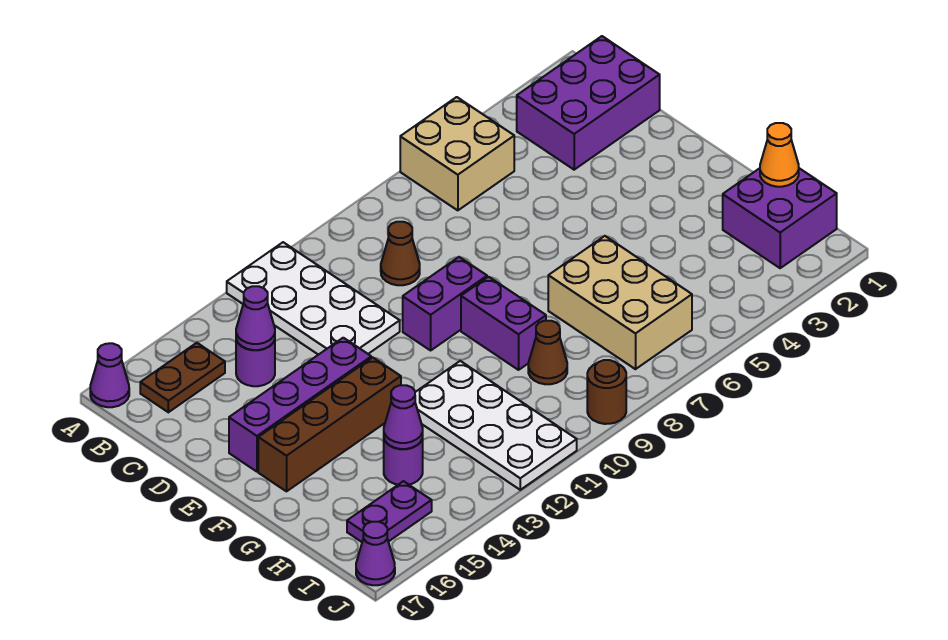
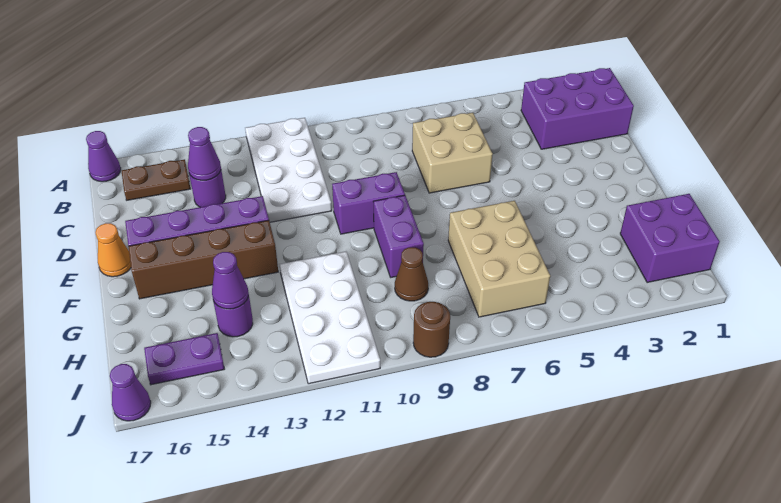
tan brick A5:B6 level 1 -> tan brick C6:D7 level 1
brown cone C9 level 1 -> none
orange cone H1 level 2 -> orange cone E17 level 1

